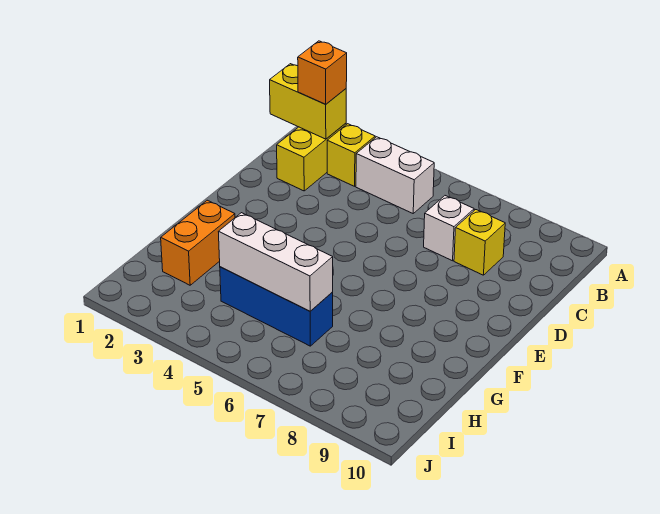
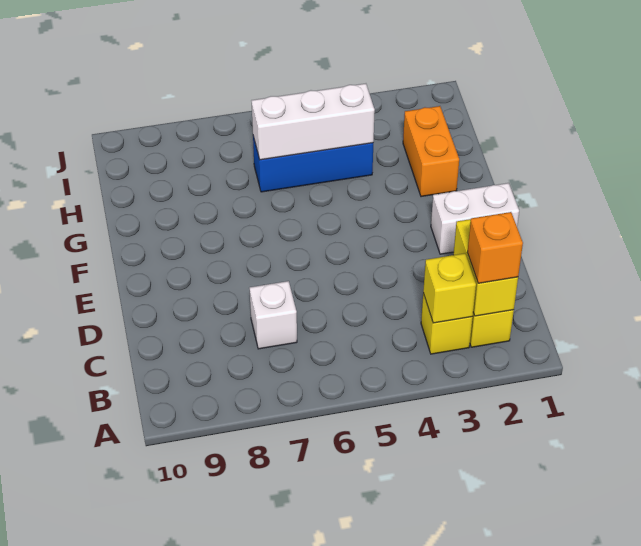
yellow brick B1:B2 level 2 -> yellow brick B2:C2 level 2
white brick B4:B5 level 1 -> white brick E1:E2 level 1
yellow brick C8 level 1 -> yellow brick B3 level 2

